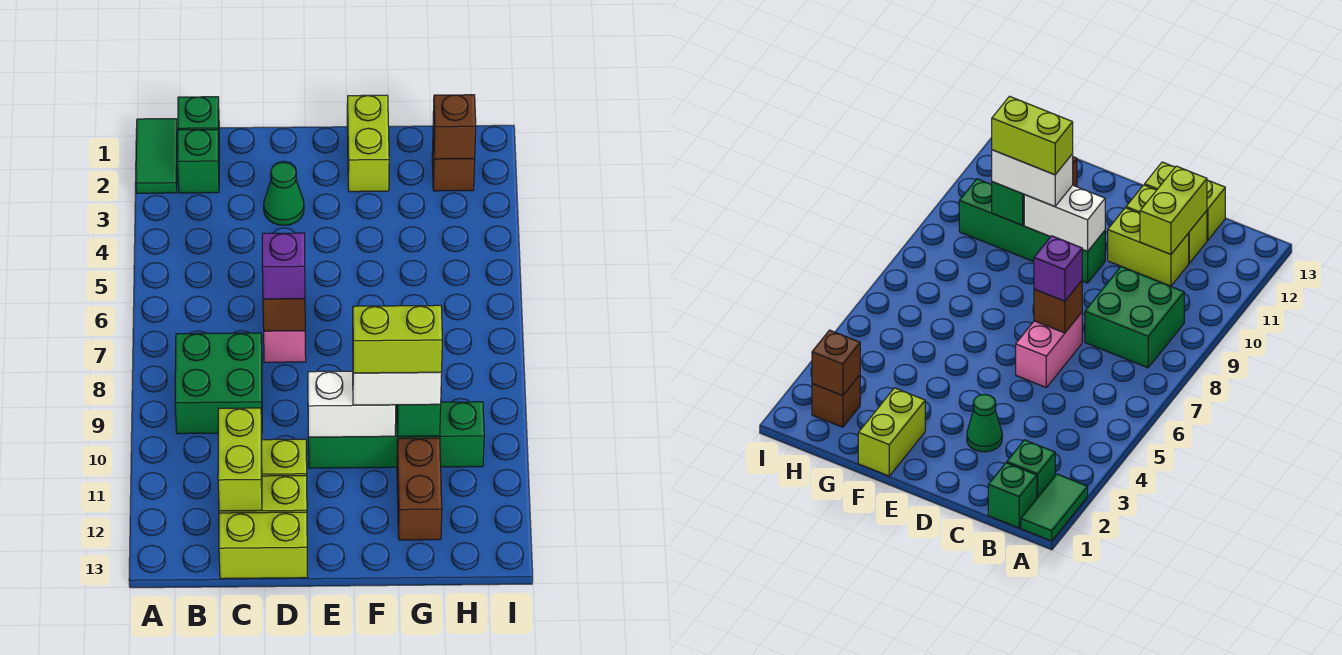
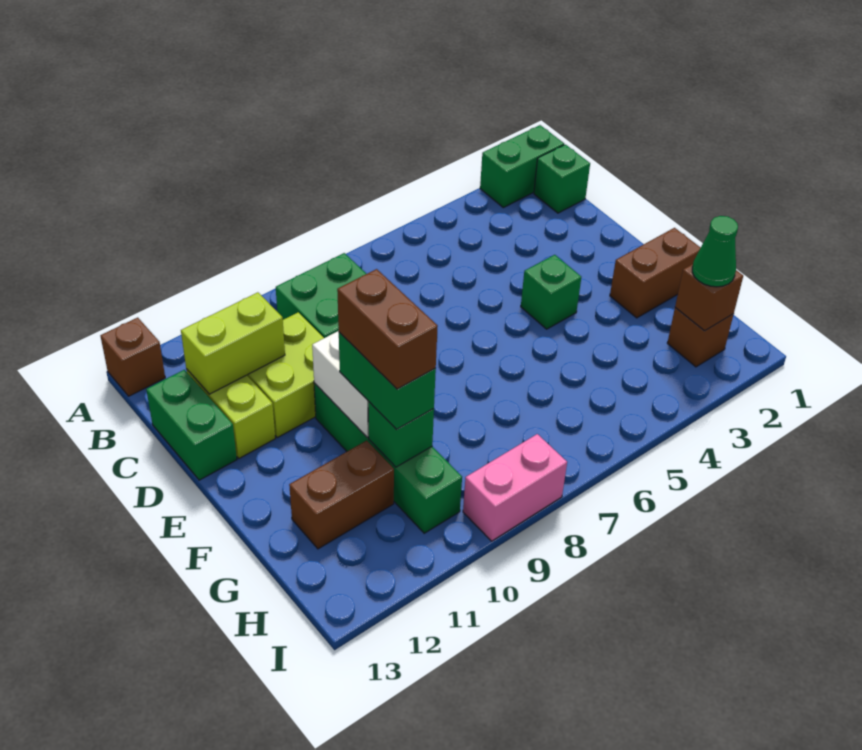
green tile A1:A2 level 1 -> green brick A1:A2 level 1
green brick B2 level 1 -> green brick E4 level 1
lime brick C11:D11 level 1 -> lime brick C10:D11 level 1
lime brick C13:D13 level 1 -> green brick C13:D13 level 1
green cone D3 level 1 -> green cone H2 level 3
pink brick D6:D7 level 1 -> pink brick I8:I9 level 1
brown brick D7 level 2 -> brown brick A13 level 1
purple brick D7 level 3 -> none
lime brick F1:F2 level 1 -> brown brick F1:F2 level 1
white brick F10:G10 level 3 -> green brick F10:G10 level 3
lime brick F10:G10 level 4 -> brown brick F10:G10 level 4

